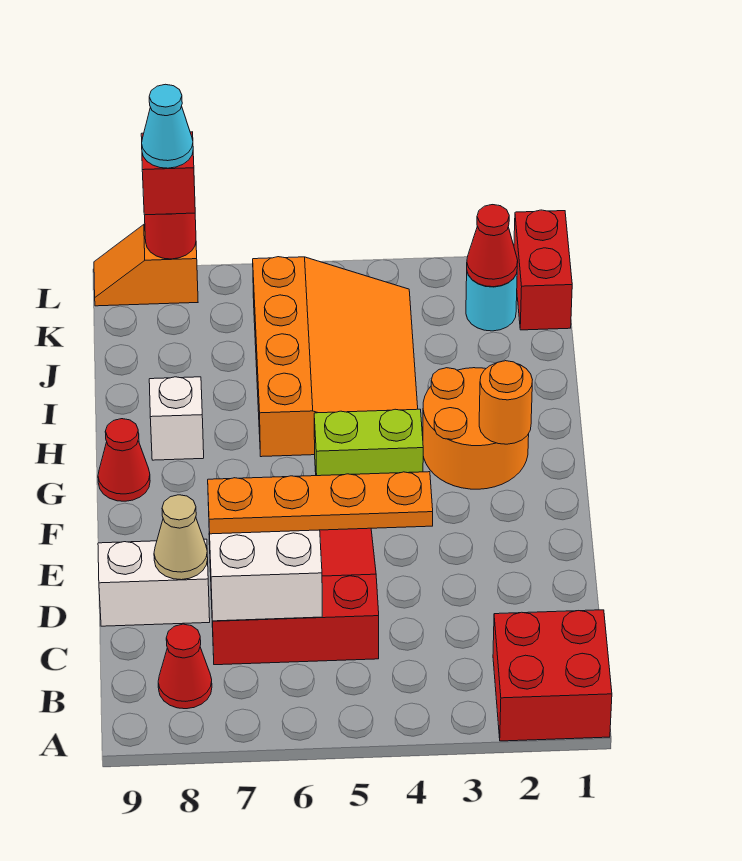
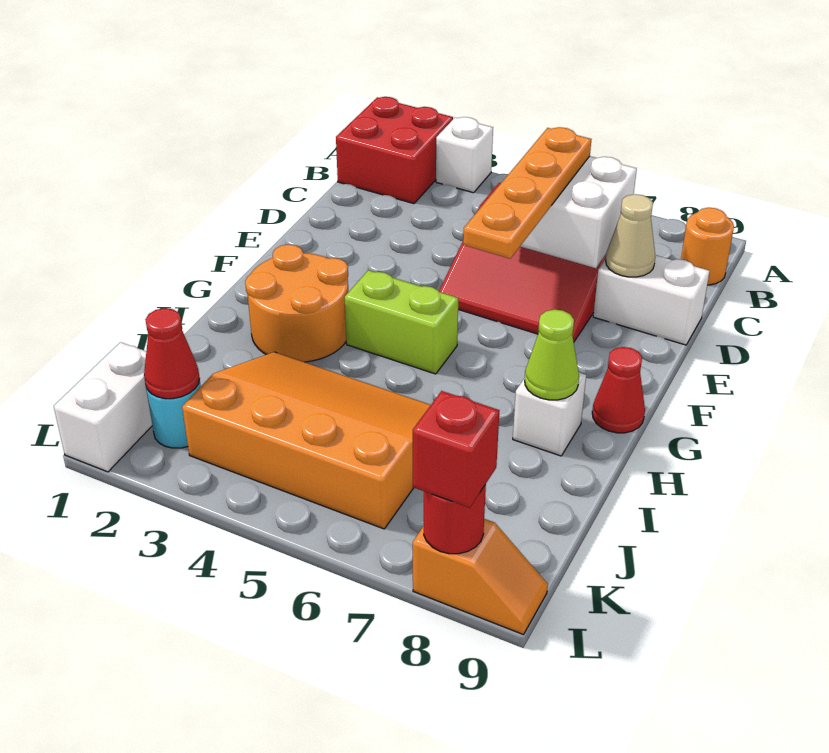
none -> white brick A3 level 1
red cone B8 level 1 -> none
orange plate D4:D7 level 3 -> orange plate C6:F6 level 3
orange round brick G2 level 2 -> orange round brick B9 level 1
orange slope H4:K6 level 1 top 6 -> orange slope I3:K6 level 1 top K
none -> lime cone H8 level 2
red brick K1:L1 level 1 -> white brick K1:L1 level 1
cyan cone L8 level 4 -> none

